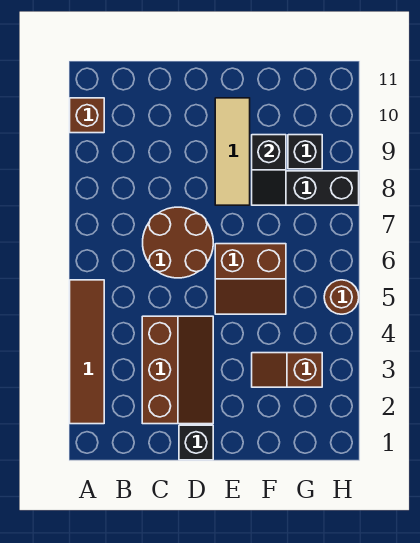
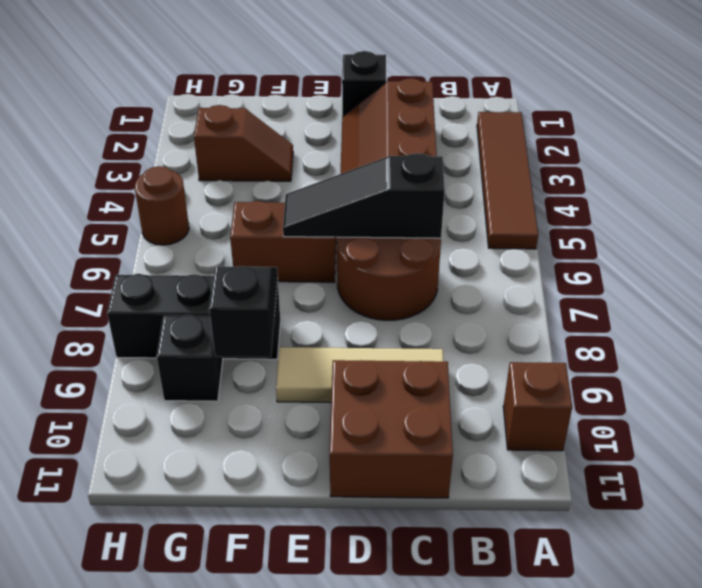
none -> black slope C6:E6 level 2 top C
none -> brown brick C10:D11 level 1
tan tile E8:E10 level 1 -> tan tile C9:E9 level 1

